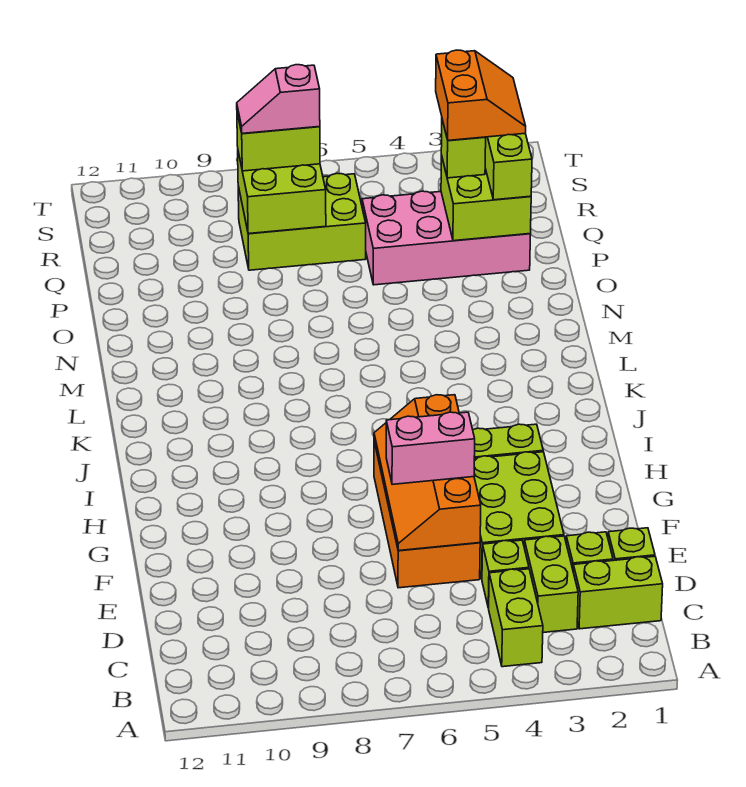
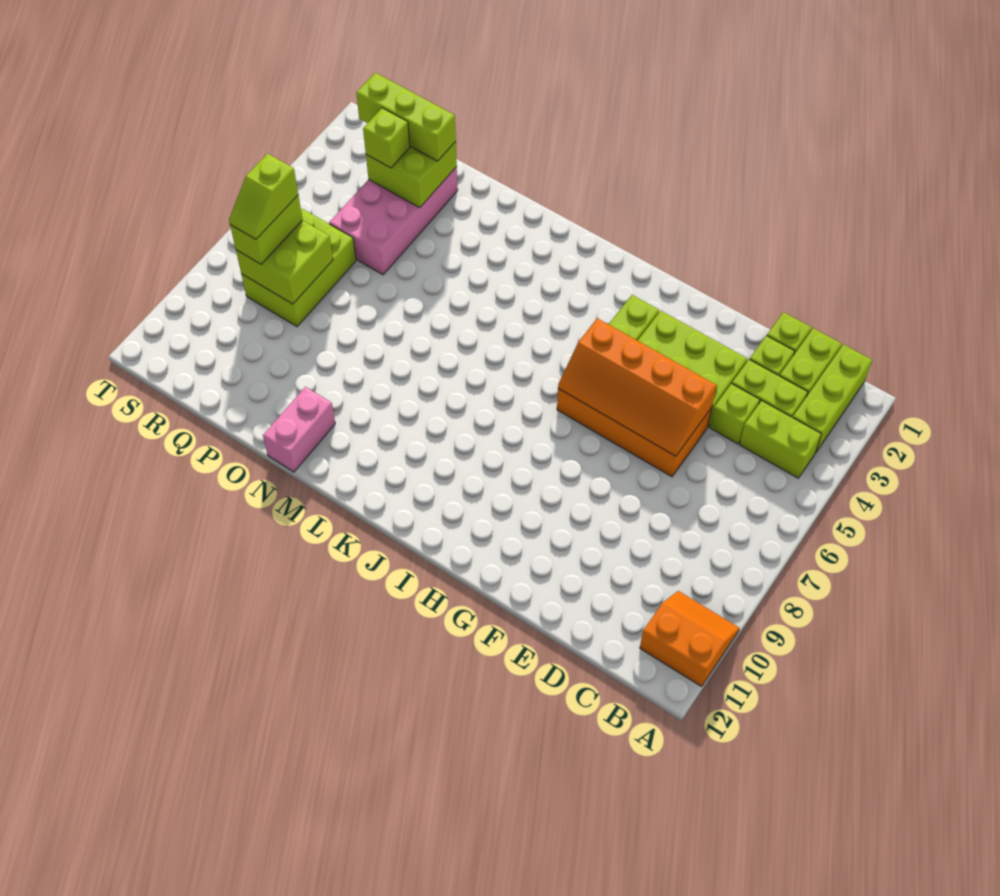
none -> lime brick B1:B3 level 1
pink brick F5:F6 level 3 -> pink brick N11:N12 level 1
orange slope Q2:R3 level 4 top 3 -> orange slope A10:B11 level 1 top 11
pink slope R7:R8 level 4 top 7 -> lime slope R7:R8 level 4 top 7

